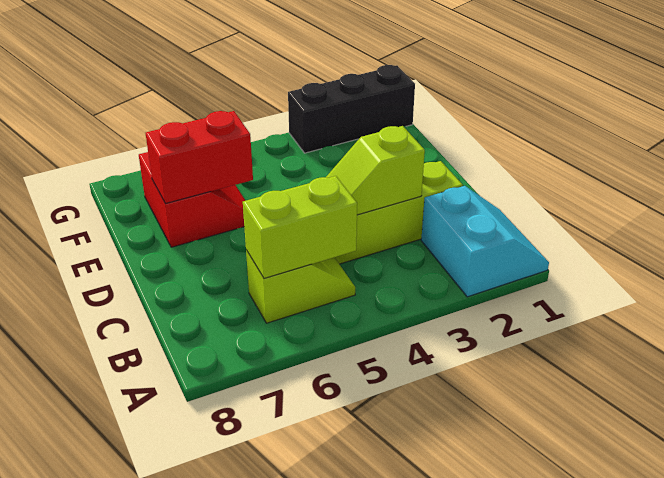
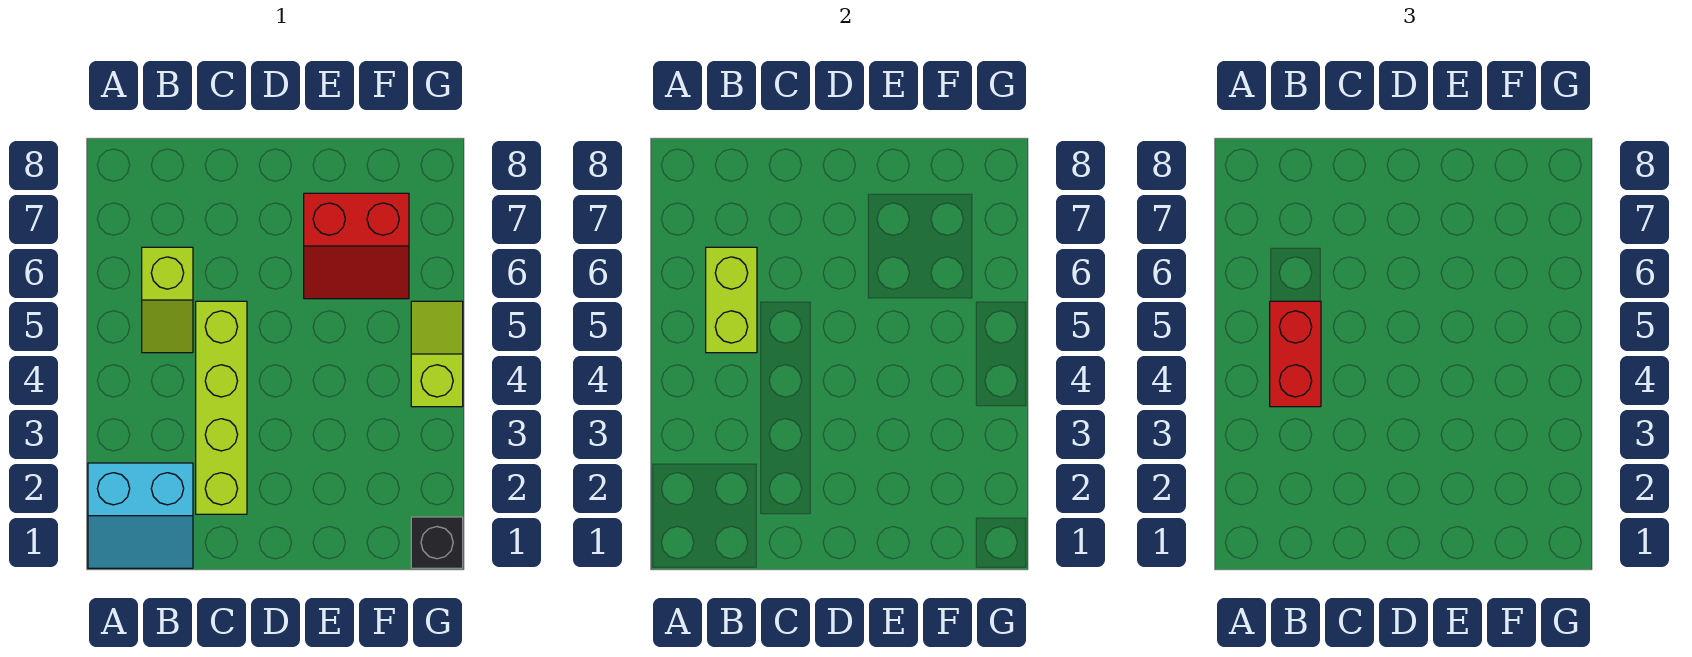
lime slope C3:C4 level 2 top 3 -> lime slope G4:G5 level 1 top 4
red brick E6:E7 level 2 -> red brick B4:B5 level 3
black brick G1:G3 level 1 -> black brick G1 level 1

